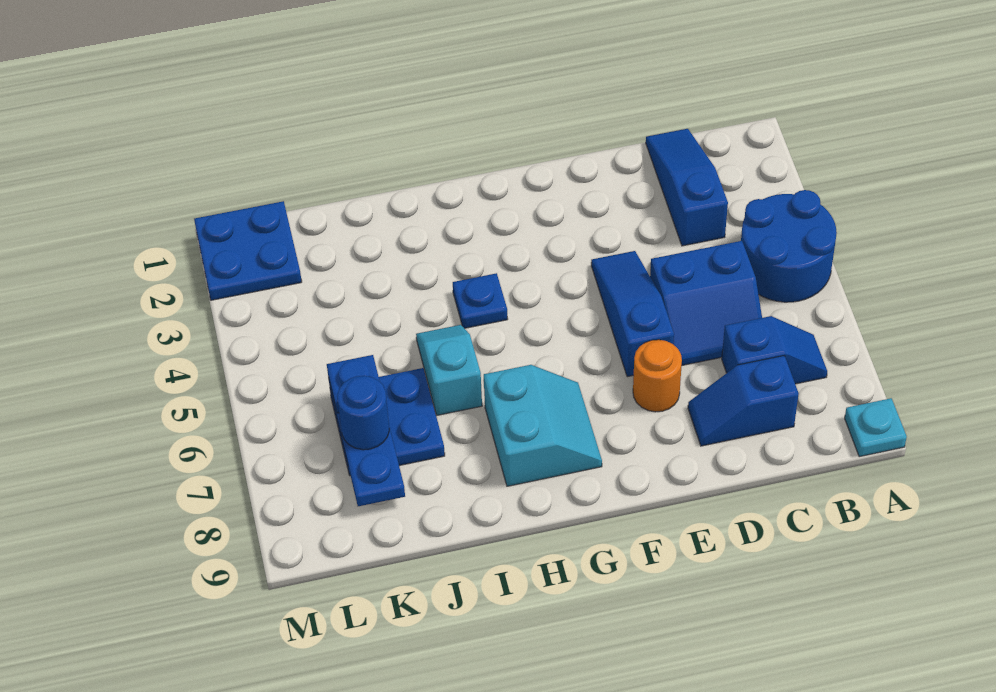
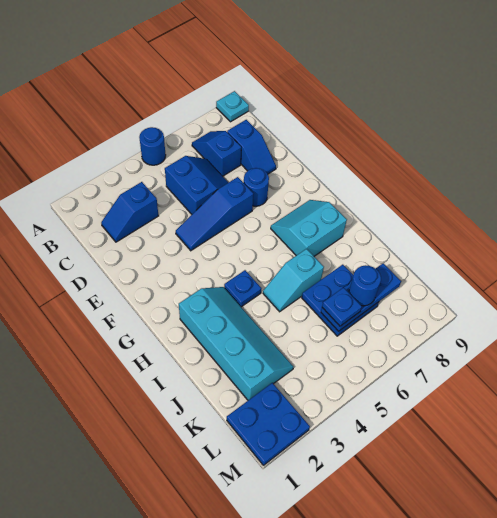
blue round brick A4:B5 level 1 -> blue round brick A5 level 1
blue slope C1:C3 level 1 top 3 -> blue slope C2:C3 level 1 top 3
orange round brick E7 level 1 -> blue round brick E7 level 1
none -> cyan slope H2:K3 level 1 top 2

